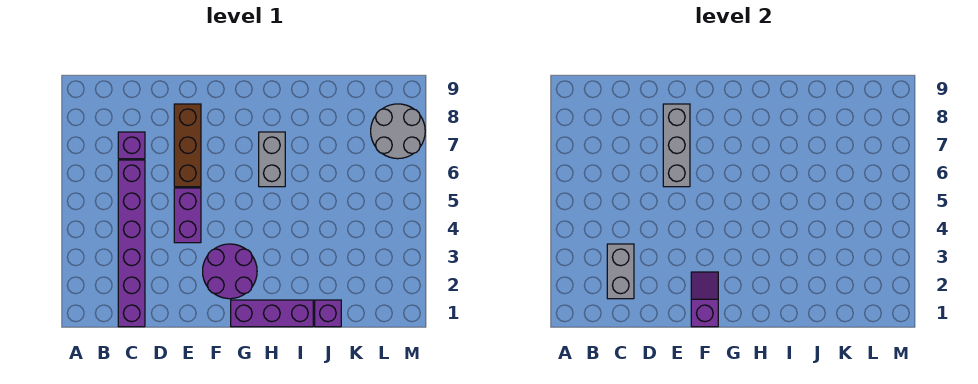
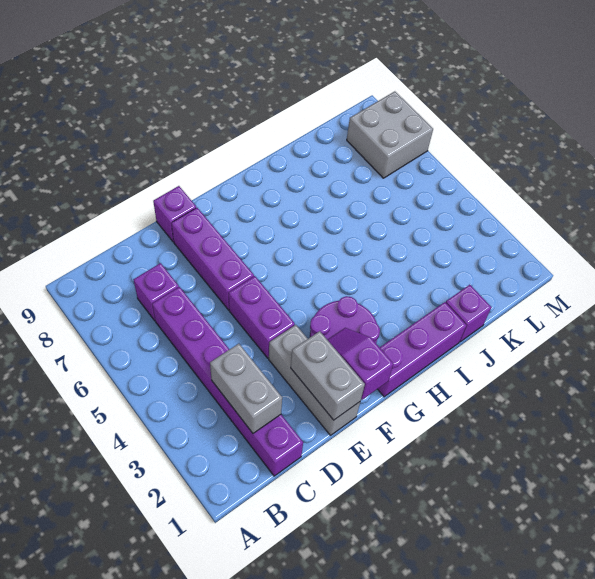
brown brick E6:E8 level 1 -> purple brick E6:E8 level 1
grey brick E6:E8 level 2 -> grey brick E1:E3 level 1
none -> purple brick E9 level 1
grey brick H6:H7 level 1 -> grey brick E1:E2 level 2
grey round brick L7:M8 level 1 -> grey brick L7:M8 level 1

